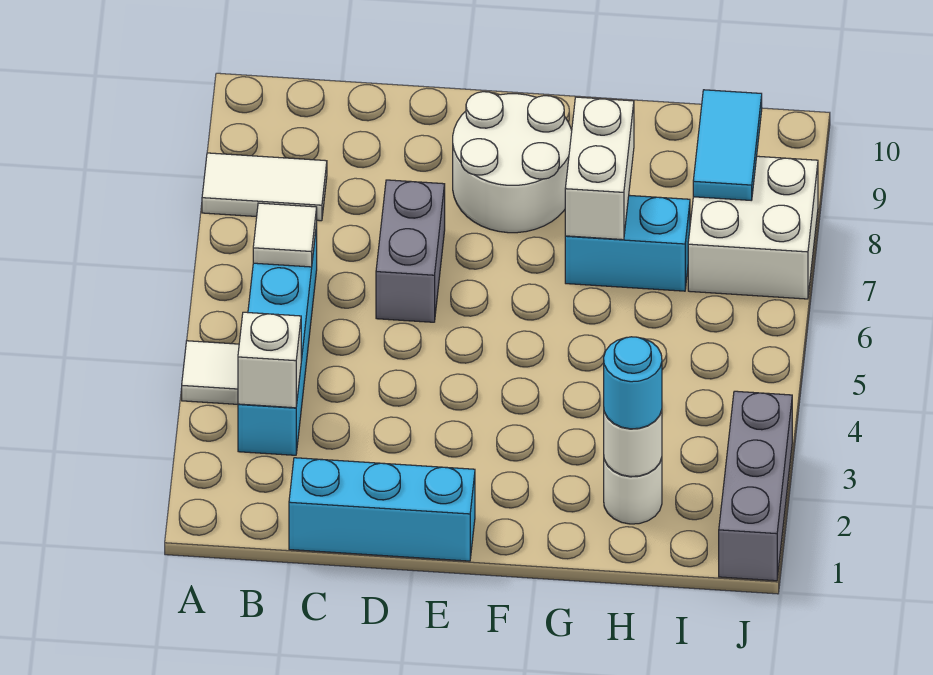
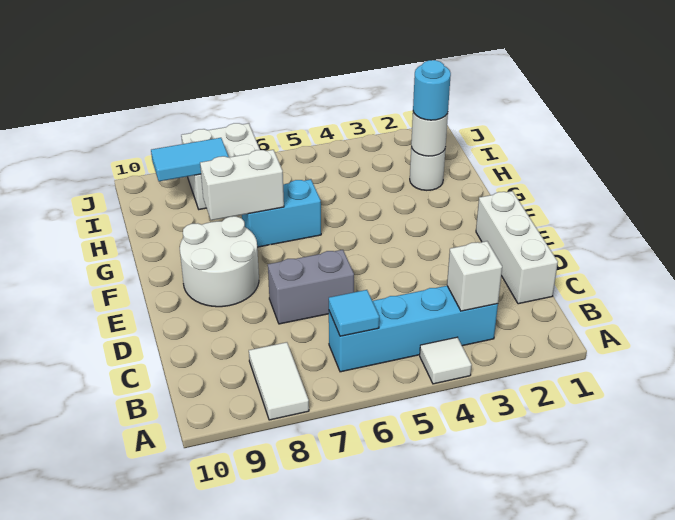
white tile B6 level 2 -> cyan tile B6 level 2
cyan brick C1:E1 level 1 -> white brick C1:E1 level 1
cyan brick G7:H7 level 1 -> cyan brick G6:G7 level 1
grey brick J1:J3 level 1 -> none

